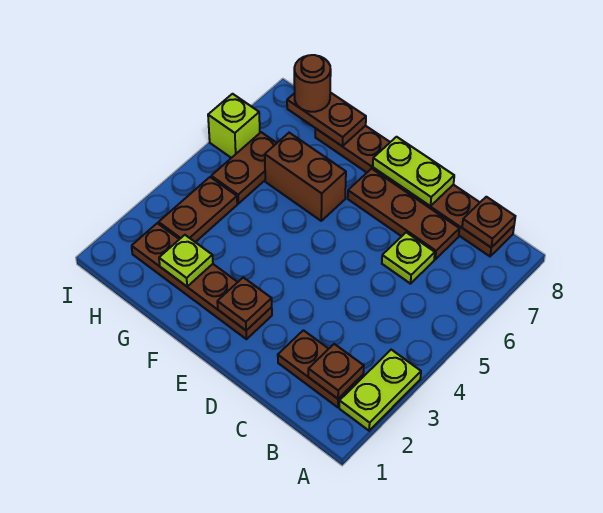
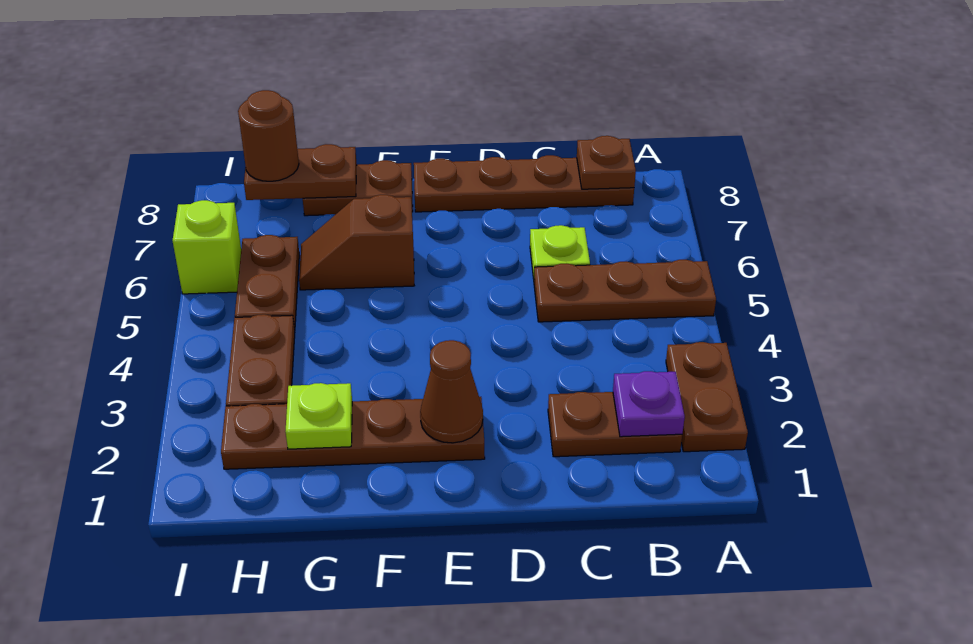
lime plate A2:A3 level 1 -> brown plate A2:A3 level 1
brown plate B2 level 2 -> purple plate B2 level 2
brown plate C7:E7 level 1 -> brown plate A5:C5 level 1
lime plate D8:E8 level 2 -> none
brown plate E2 level 2 -> brown cone E2 level 2
brown brick F6:G6 level 1 -> brown slope F6:G6 level 1 top F

